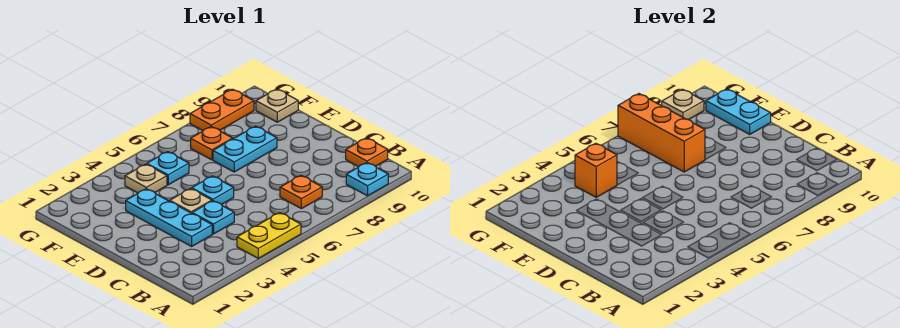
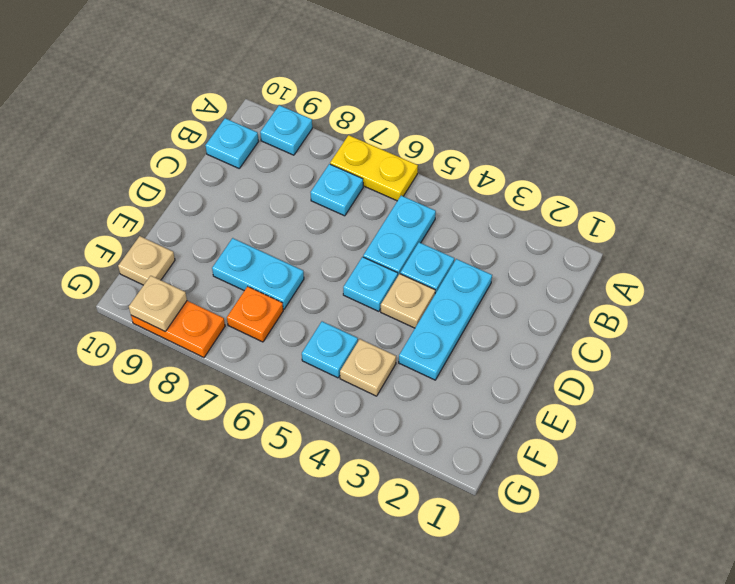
yellow plate A4:A5 level 1 -> yellow plate A6:A7 level 1
orange plate B7 level 1 -> cyan plate B7 level 1
orange plate B10 level 1 -> cyan plate B10 level 1
orange brick E7:G7 level 2 -> none
cyan plate E10:F10 level 2 -> cyan plate B5:C5 level 1
orange brick F4 level 2 -> none

